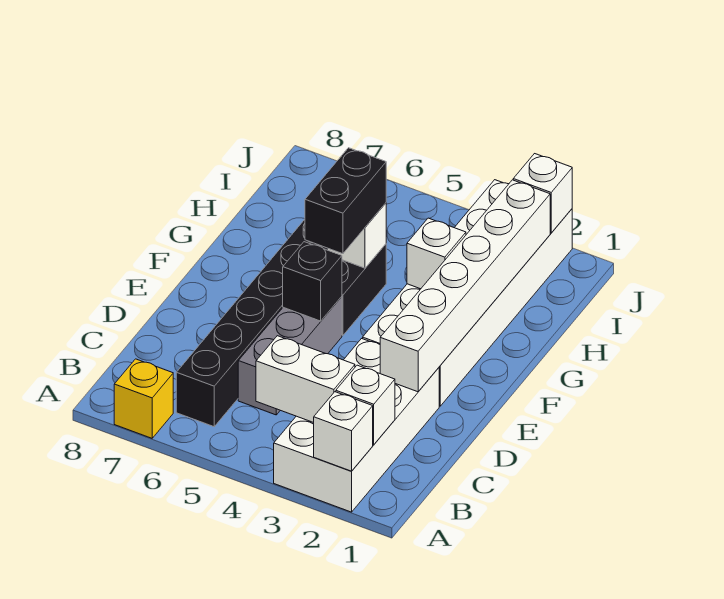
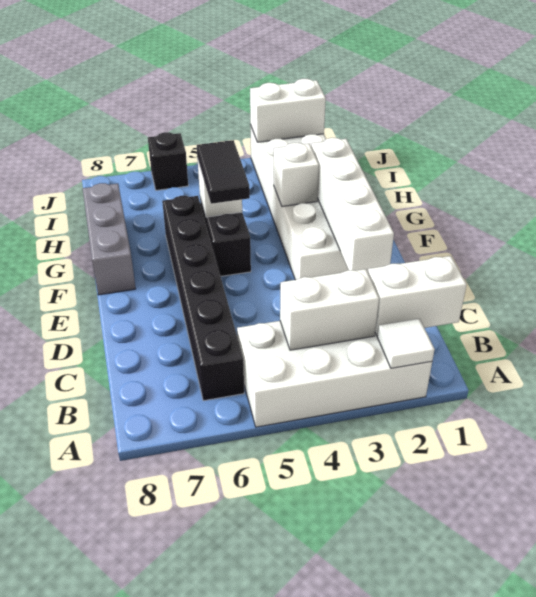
white brick A2:D3 level 1 -> white brick A2:B5 level 1
white brick A2 level 2 -> white tile A2 level 2
yellow brick A7 level 1 -> none
white brick B2 level 2 -> white brick B1:B2 level 2
grey brick C5:E5 level 1 -> grey brick F8:H8 level 1
white brick D2:I2 level 2 -> white brick D2:G2 level 2
black brick E5 level 2 -> black brick J6 level 1
black brick F5:G5 level 3 -> black tile F5:G5 level 3
white brick J2 level 2 -> white brick J2:J3 level 2

